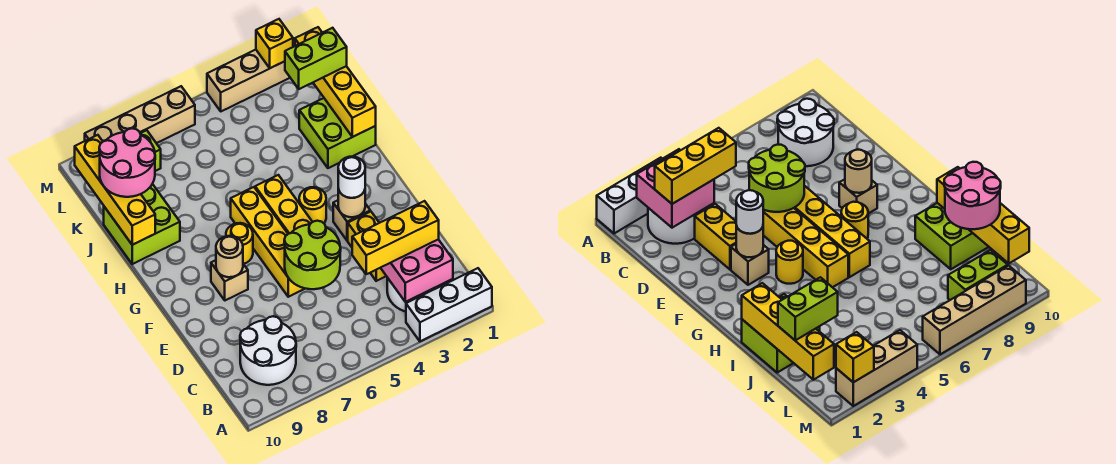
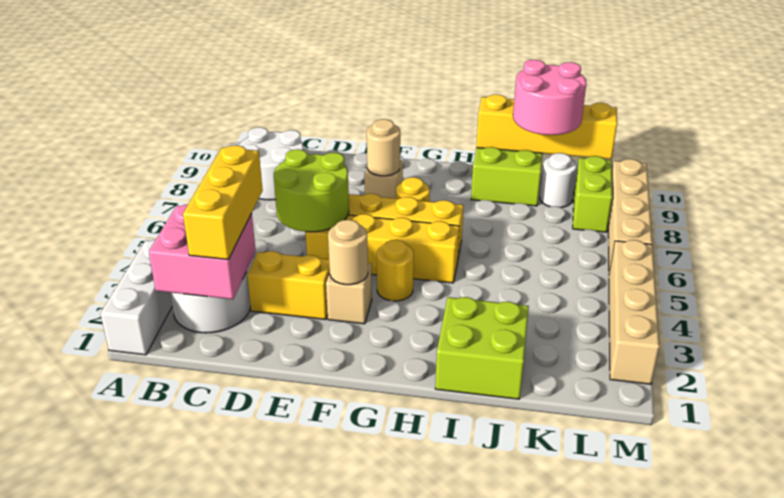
white round brick F3 level 3 -> white round brick K9 level 1
yellow brick I1:L1 level 2 -> none
lime brick K1:K2 level 3 -> none
tan brick M2:M4 level 1 -> tan brick M2:M5 level 1
yellow brick M2 level 2 -> none

